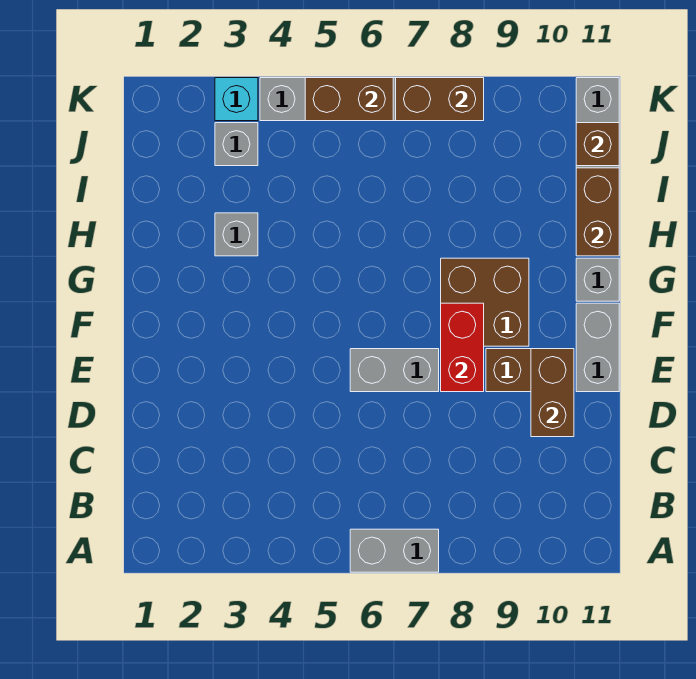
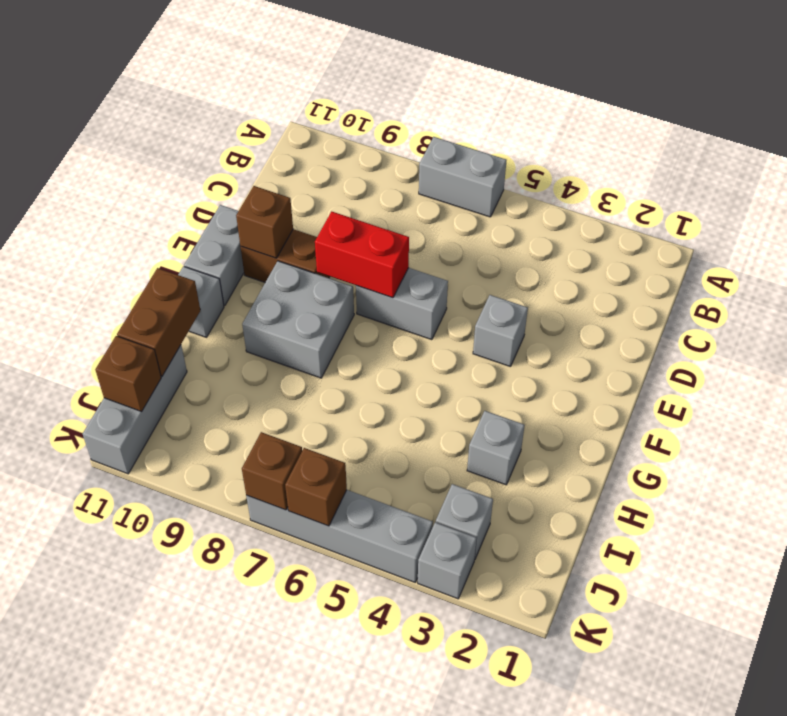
brown brick D10:E10 level 2 -> brown brick E10 level 2
none -> grey brick E4 level 1
red brick E8:F8 level 2 -> red brick E7:E8 level 2
brown brick F8:G9 level 1 -> grey brick F8:G9 level 1
cyan brick K3 level 1 -> grey brick K3 level 1
brown brick K5:K6 level 2 -> brown brick K6 level 2
brown brick K7:K8 level 2 -> brown brick K7 level 2

